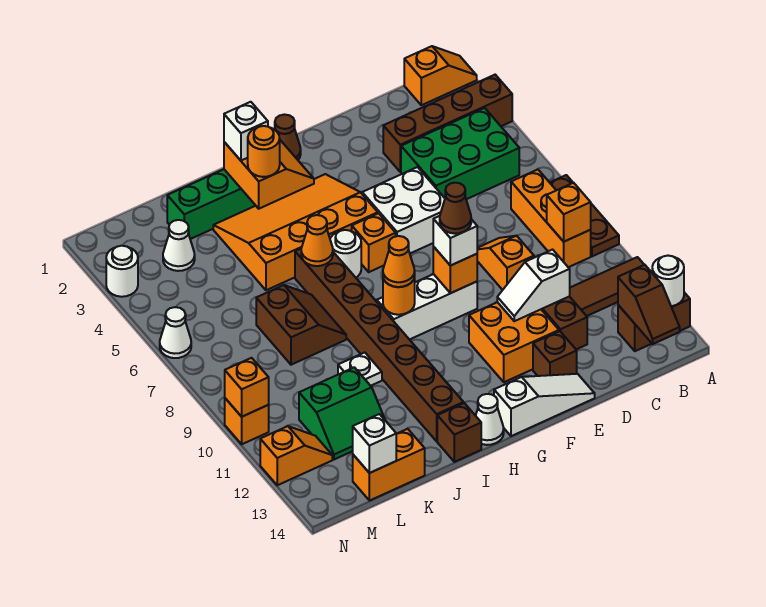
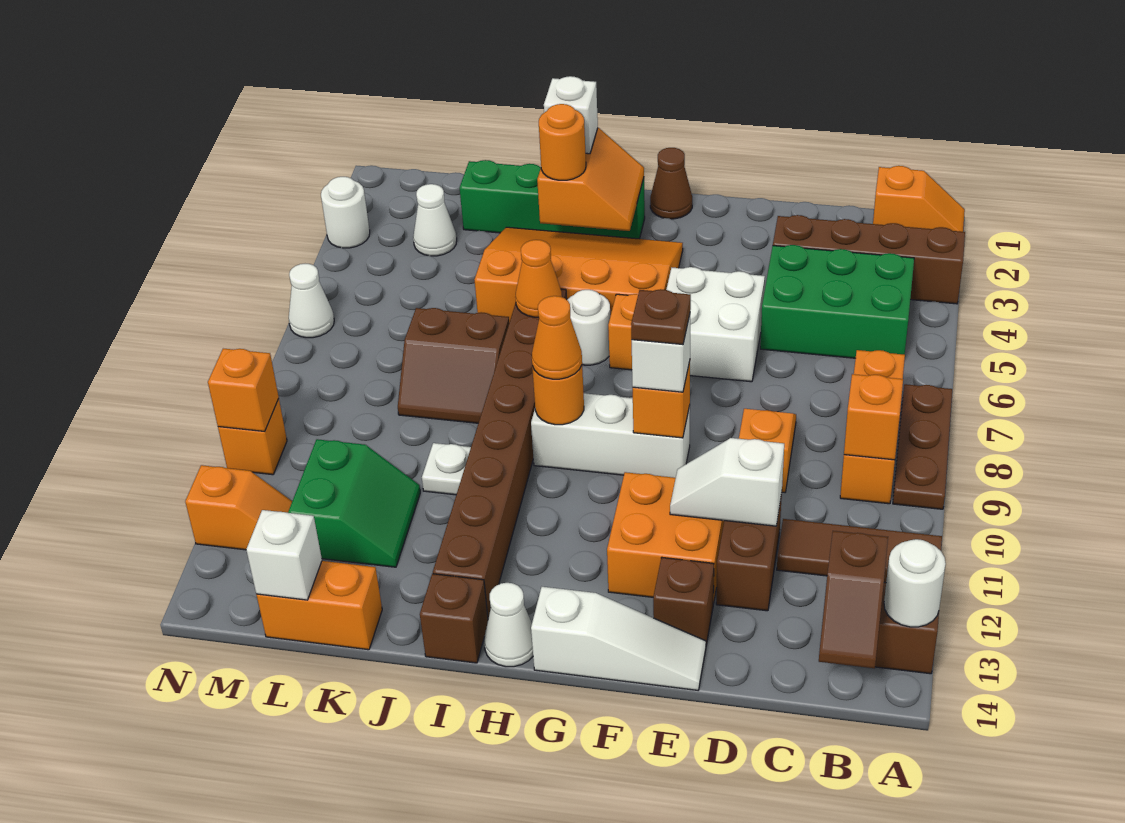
brown cone F9 level 4 -> brown plate F9 level 4
brown slope J7:K8 level 1 top K -> brown slope J7:K8 level 1 top 7
green slope K11:L12 level 1 top 11 -> green slope K11:L12 level 1 top L

